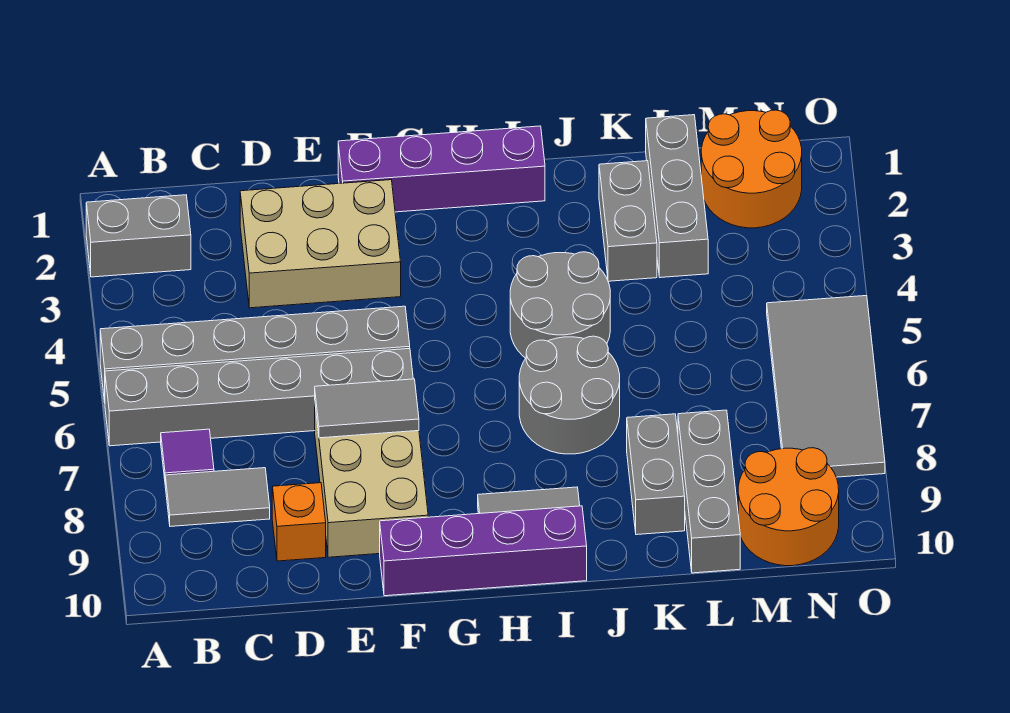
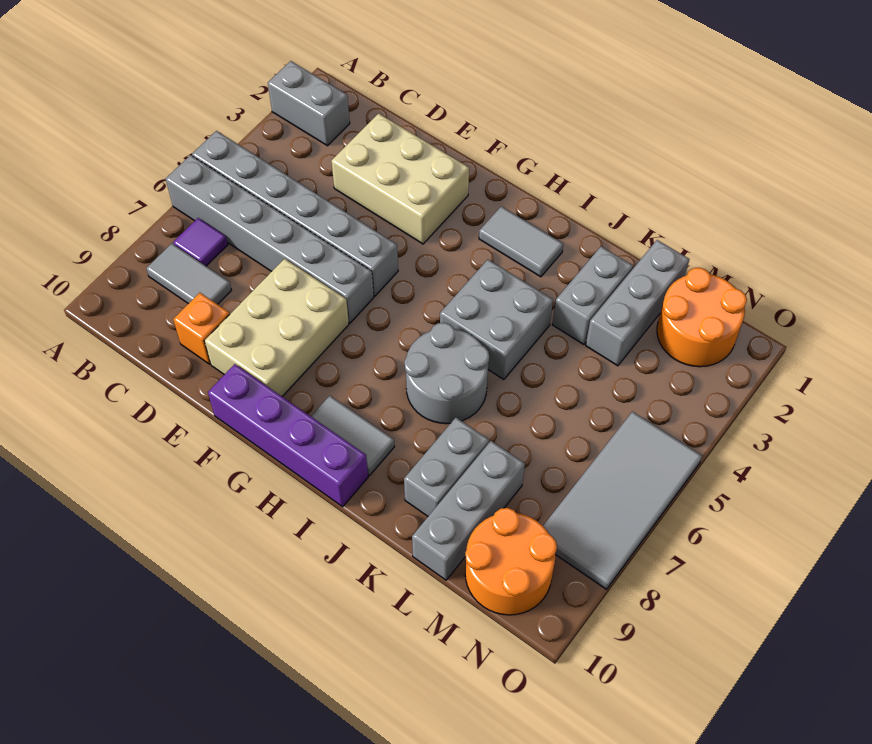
grey tile E7:F7 level 2 -> grey tile H2:I2 level 1
purple brick F1:I1 level 1 -> none
grey round brick I4:J5 level 1 -> grey brick I4:J5 level 1

